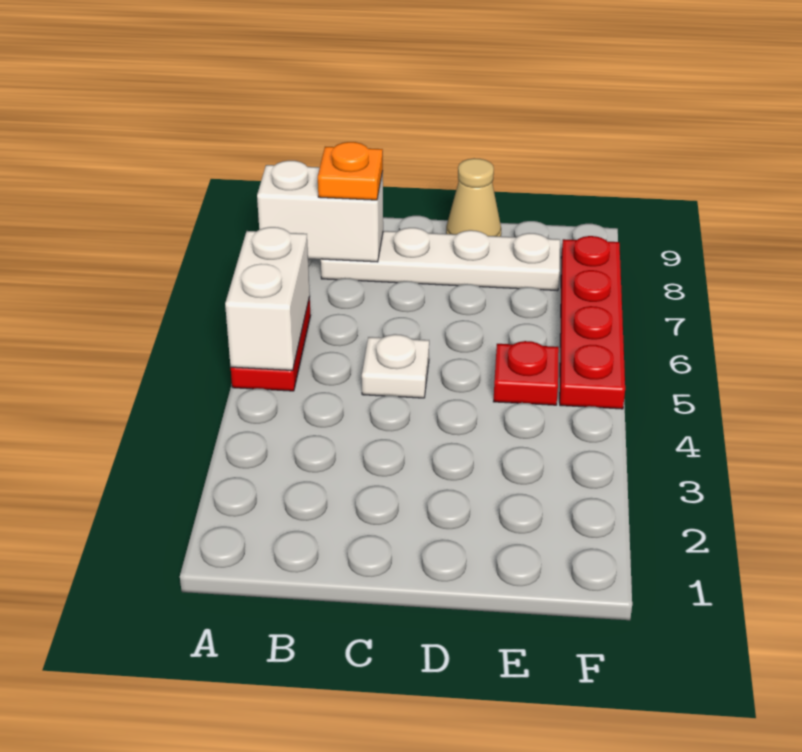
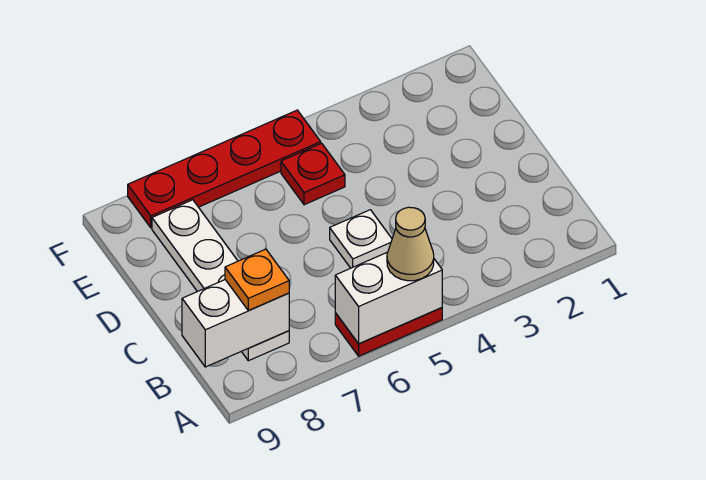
white brick A8:B8 level 2 -> white brick B8:B9 level 2
tan cone D9 level 1 -> tan cone A5 level 3

